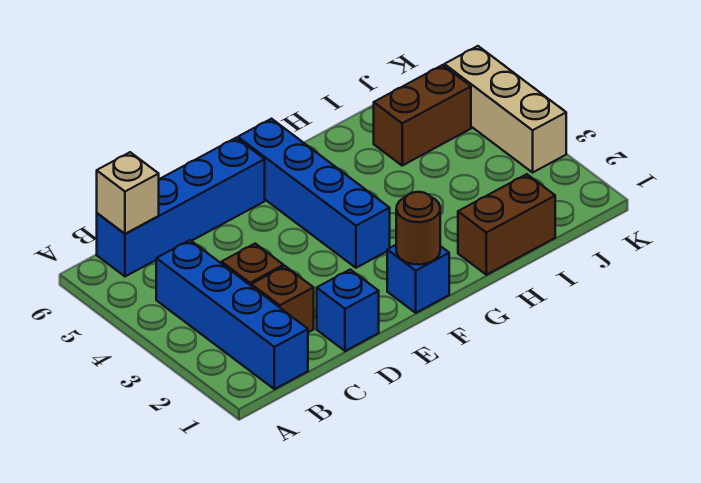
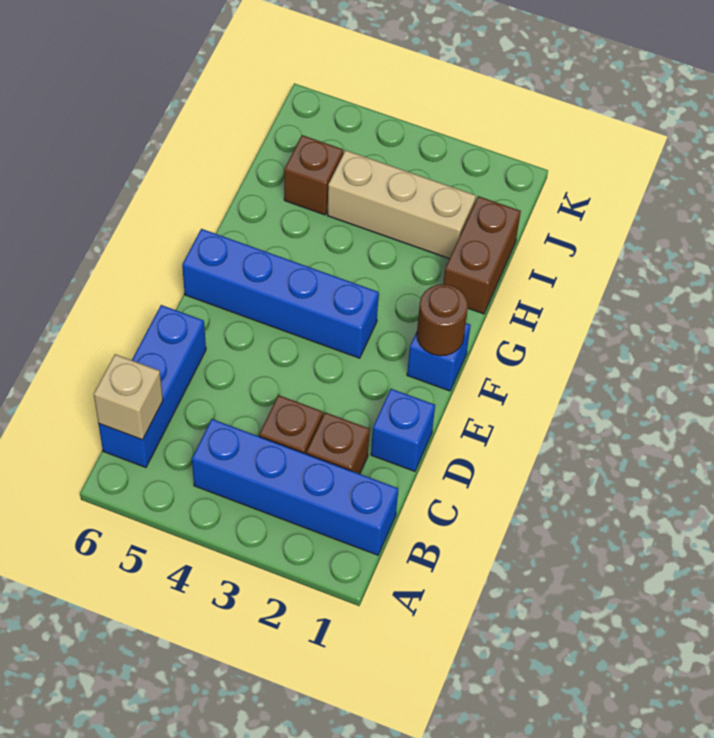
blue brick B6:E6 level 1 -> blue brick B6:D6 level 1
brown brick I5:J5 level 1 -> brown brick I5 level 1
tan brick K3:K5 level 1 -> tan brick I2:I4 level 1

